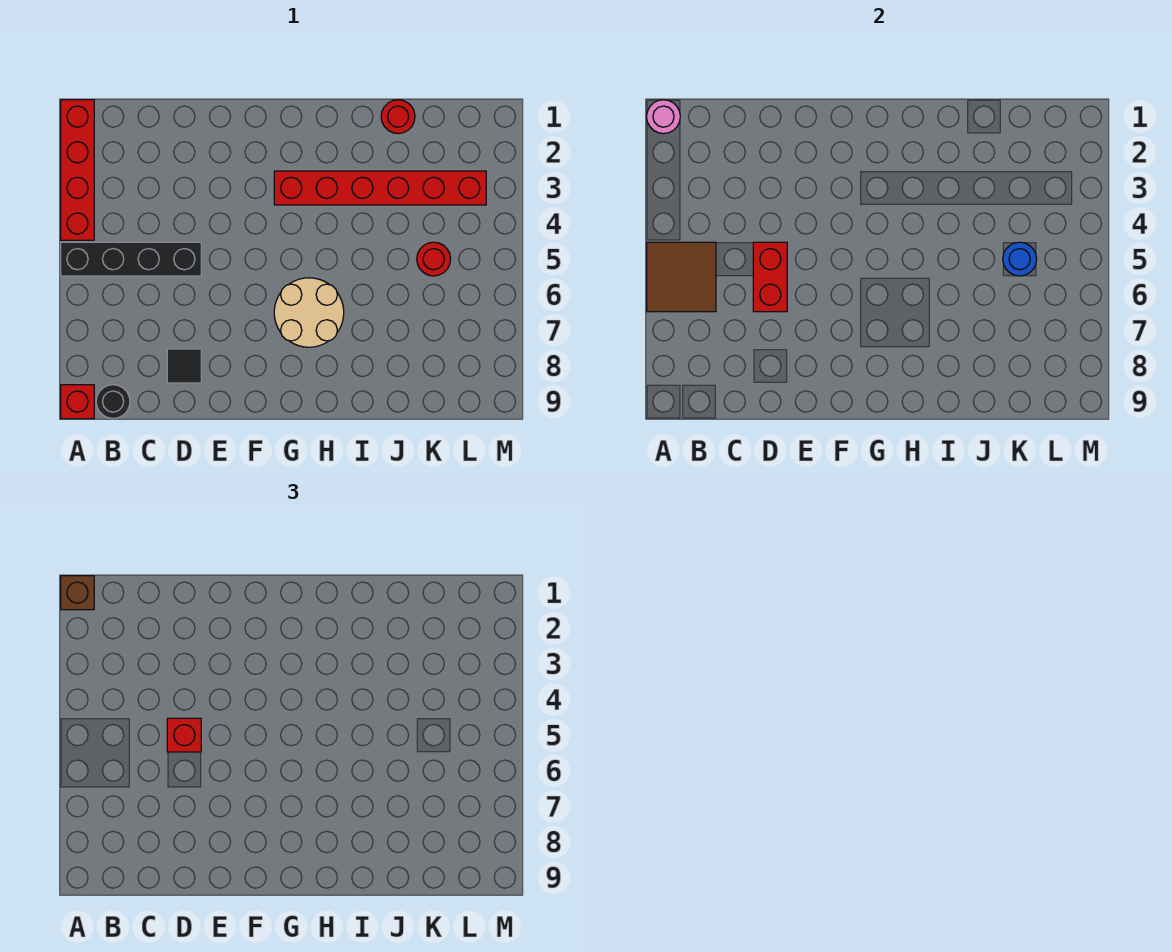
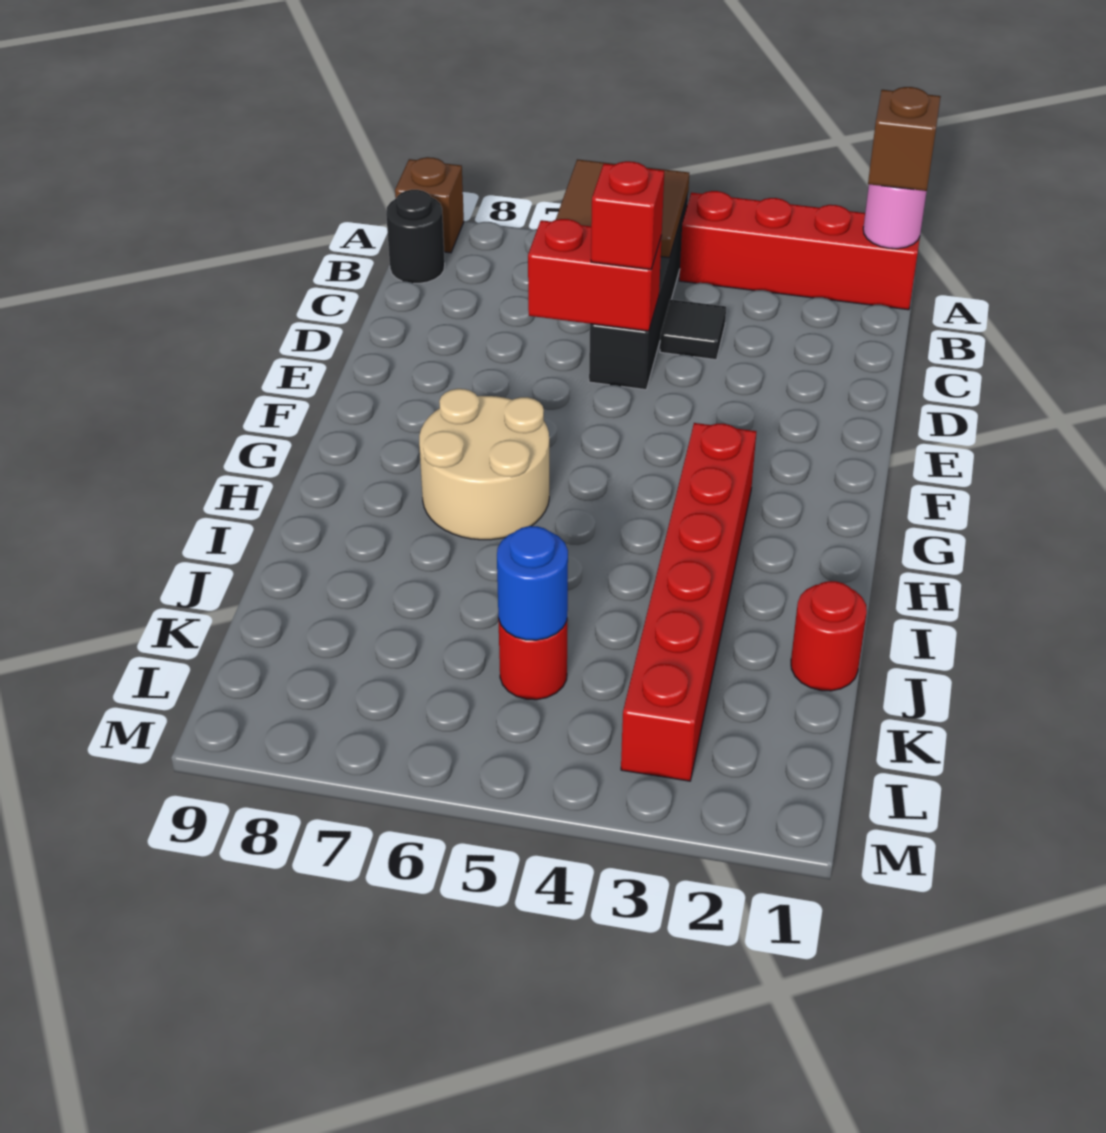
red brick A9 level 1 -> brown brick A9 level 1
black tile D8 level 1 -> black tile C4 level 1

